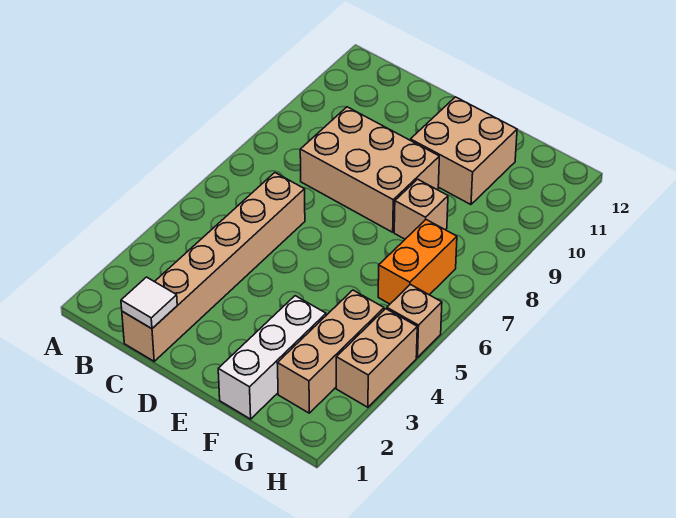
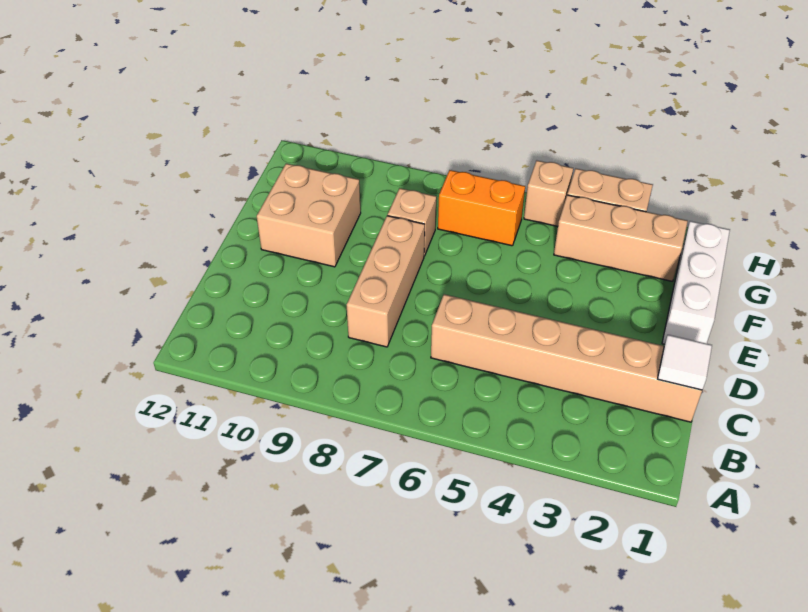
tan brick C8:E9 level 1 -> tan brick C8:E8 level 1
white brick F1:F3 level 1 -> white brick E1:G1 level 1

